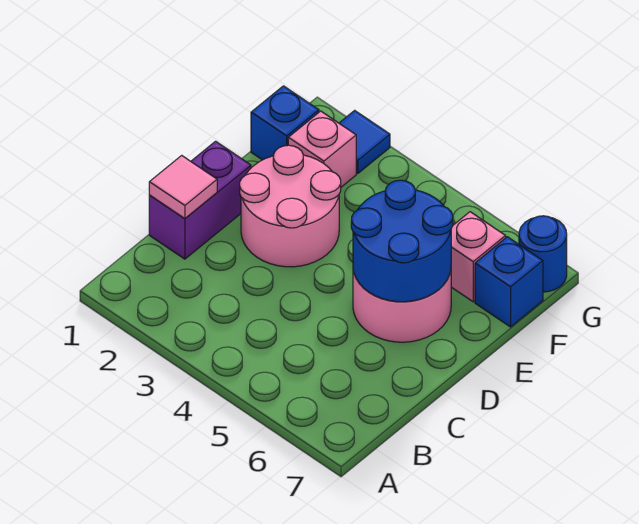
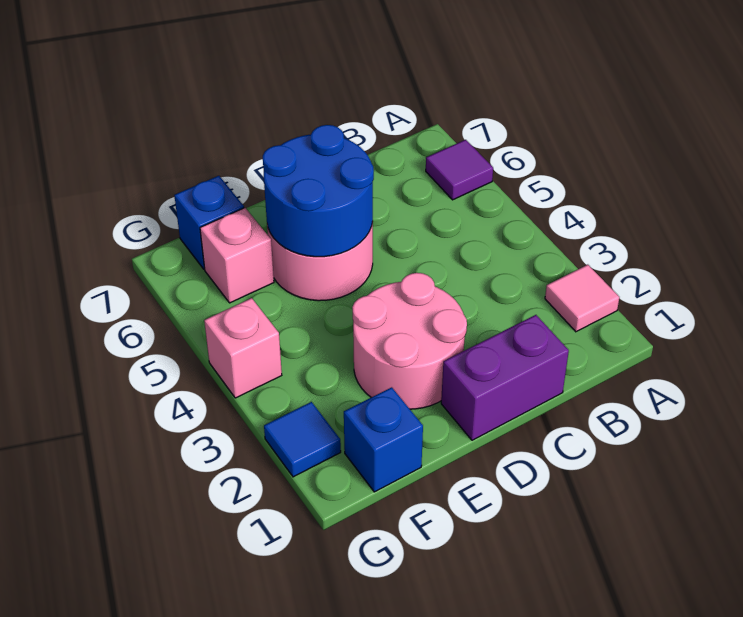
none -> purple tile A6 level 1
pink tile C1 level 2 -> pink tile A2 level 1
pink brick F2 level 1 -> pink brick G4 level 1
blue round brick G7 level 1 -> none

